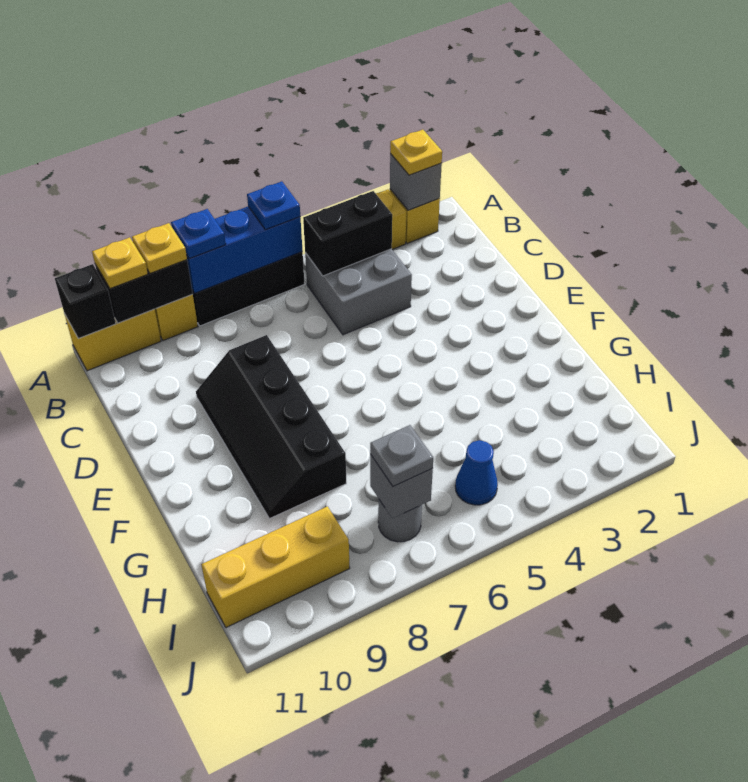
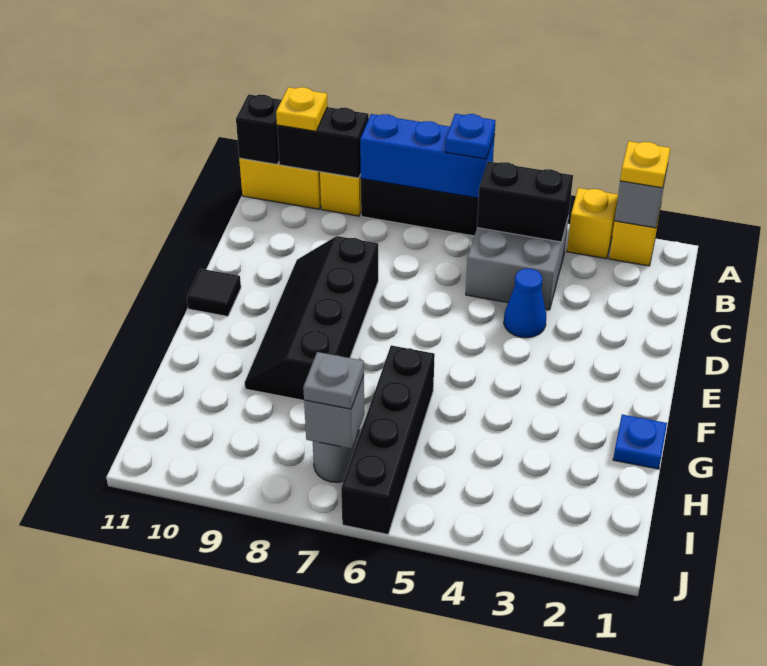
blue plate A8 level 3 -> blue plate G1 level 1
yellow plate A9 level 3 -> none
none -> black tile E11 level 1
none -> black brick G6:J6 level 1
blue cone I5 level 1 -> blue cone D4 level 1
yellow brick I9:I11 level 1 -> none

